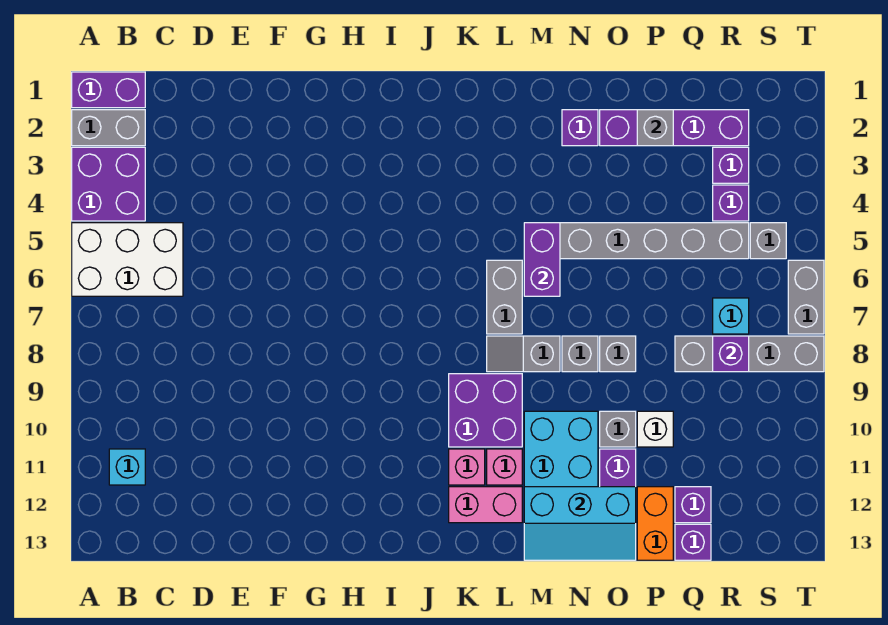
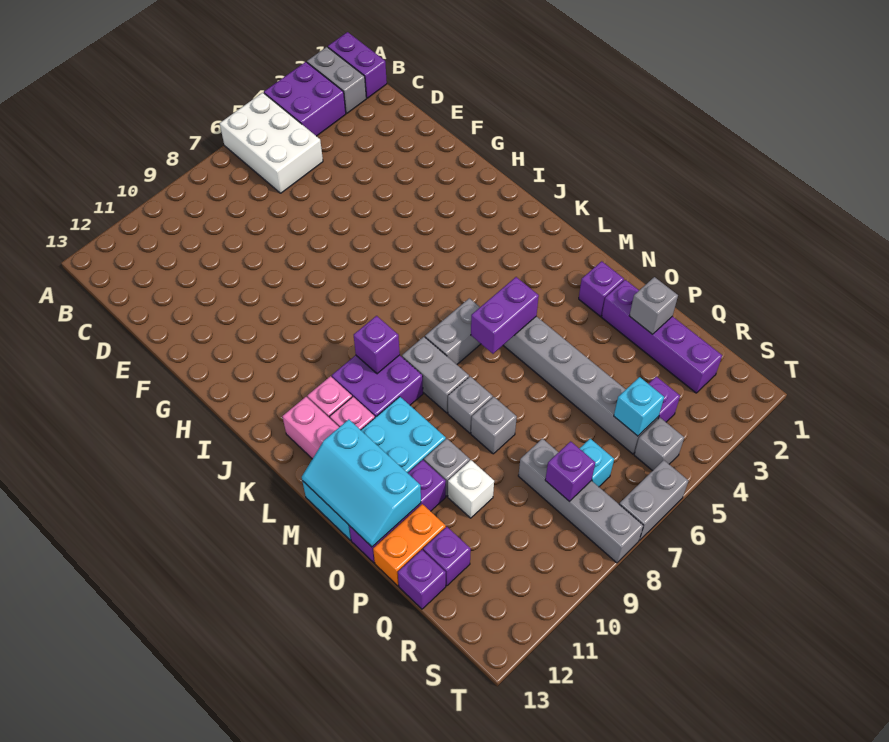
cyan brick B11 level 1 -> cyan brick R5 level 2
grey slope L8:M8 level 1 top M -> grey brick L8:M8 level 1
purple brick R3 level 1 -> purple brick K9 level 2

